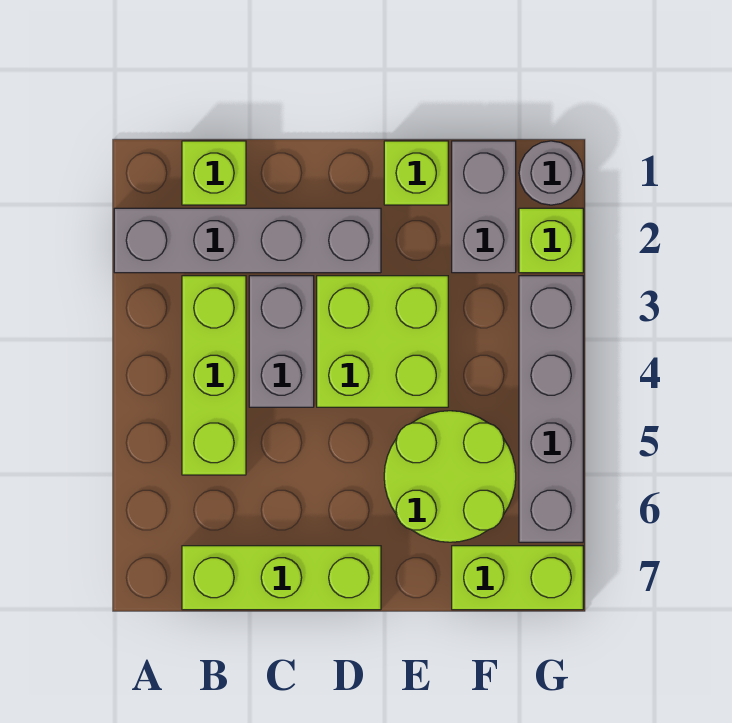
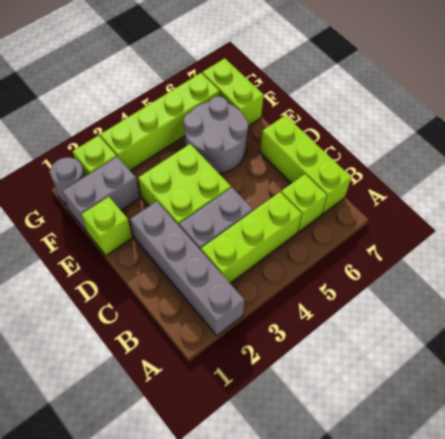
lime brick B1 level 1 -> lime brick B6 level 1
lime round brick E5:F6 level 1 -> grey round brick E5:F6 level 1
grey brick G3:G6 level 1 -> lime brick G3:G6 level 1

